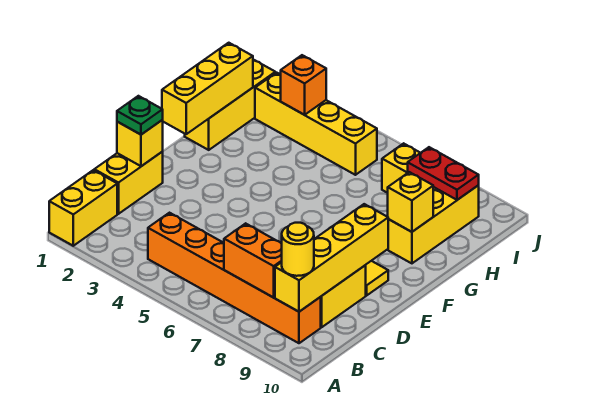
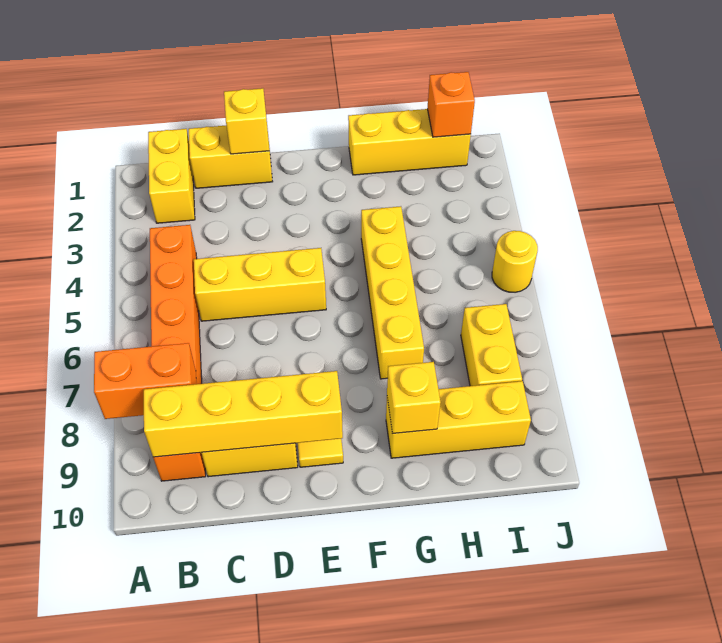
yellow brick A1:B1 level 1 -> yellow brick B1:B2 level 1
orange brick B7:B8 level 2 -> orange brick A8:B8 level 2
yellow round brick B9 level 3 -> yellow round brick J5 level 1
green plate D1 level 3 -> none
yellow brick F1:H1 level 2 -> yellow brick C5:E5 level 1
yellow brick I2:I5 level 1 -> yellow brick G4:G7 level 1
orange brick I3 level 2 -> orange brick I1 level 2
red plate I8:I9 level 2 -> none

